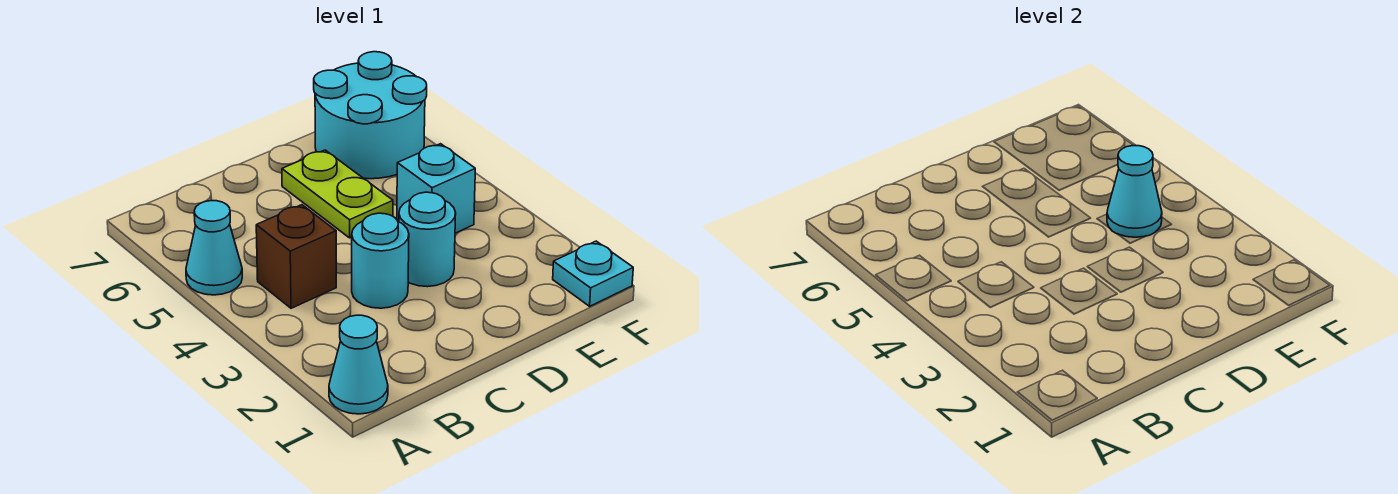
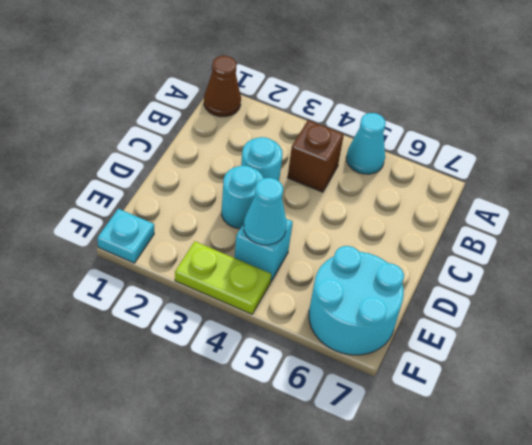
cyan cone A1 level 1 -> brown cone A1 level 1
lime plate D5:D6 level 1 -> lime plate F3:F4 level 1

